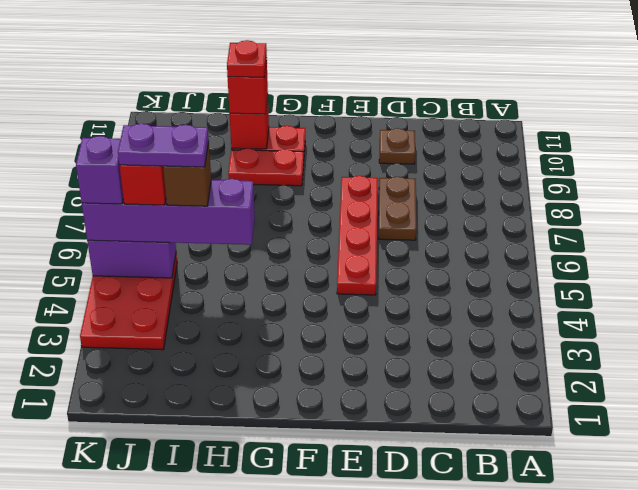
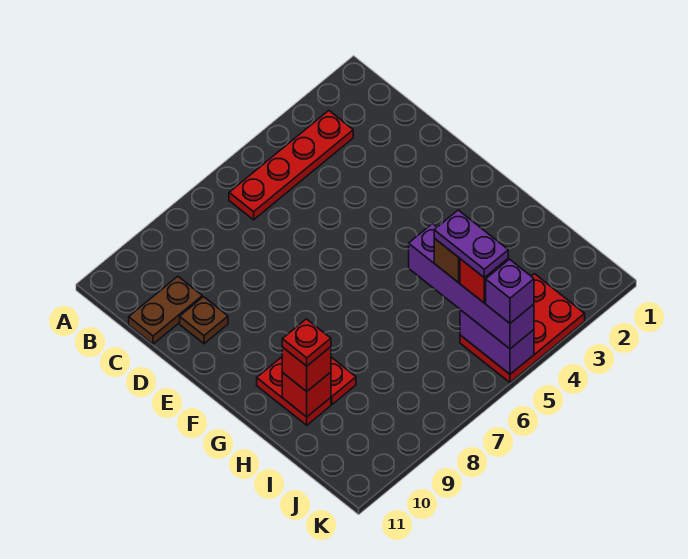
brown plate D7:D8 level 1 -> brown plate C10:C11 level 1
red plate E5:E8 level 1 -> red plate B3:B6 level 1

